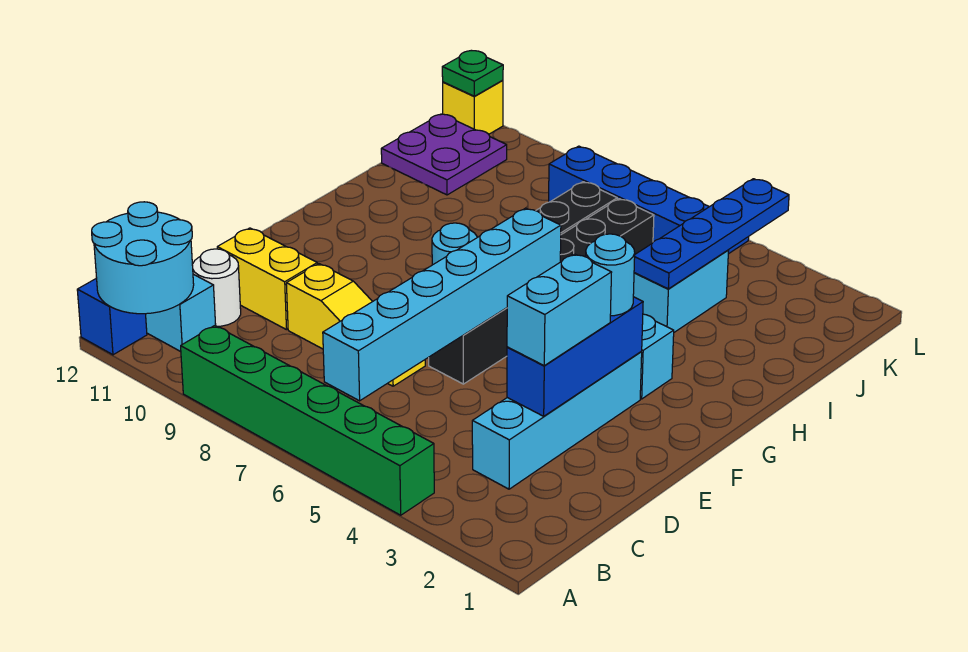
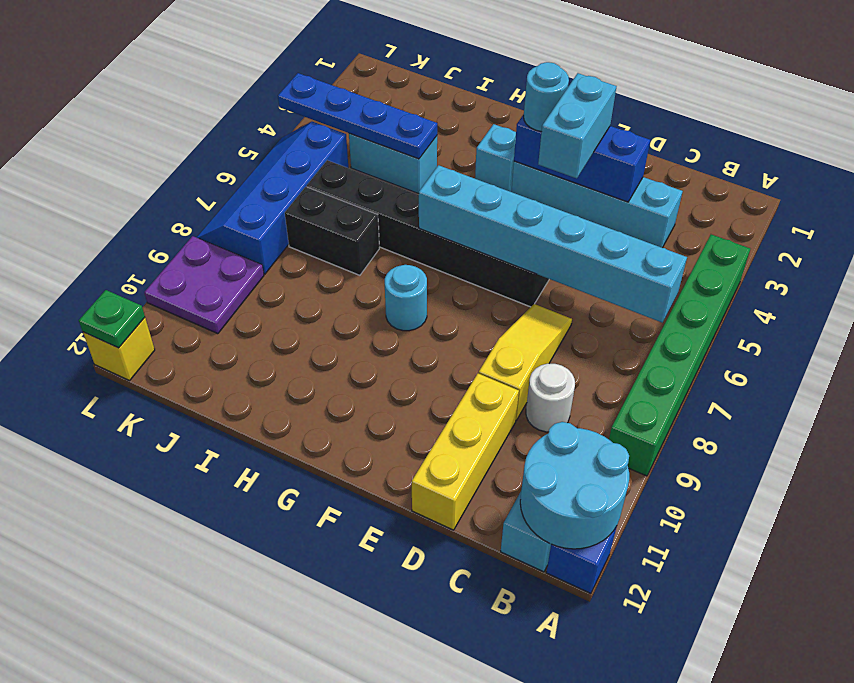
white round brick C11 level 1 -> white round brick C9 level 1
cyan brick D3:E3 level 3 -> cyan brick E3:E4 level 3
yellow brick D10:D11 level 1 -> yellow brick D10:D12 level 1
purple plate J11:K12 level 1 -> purple plate K9:L10 level 1

